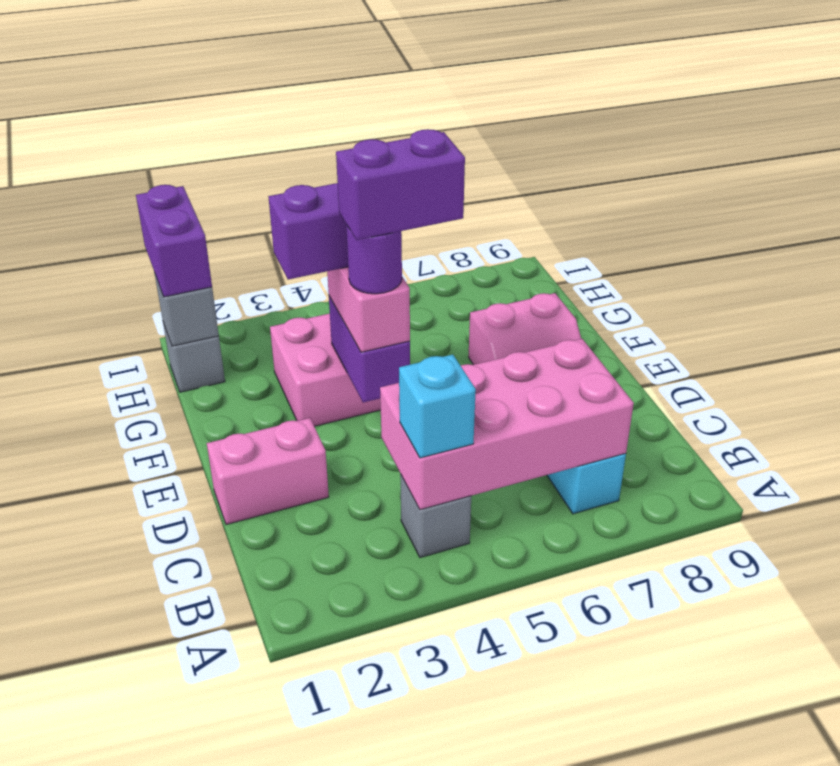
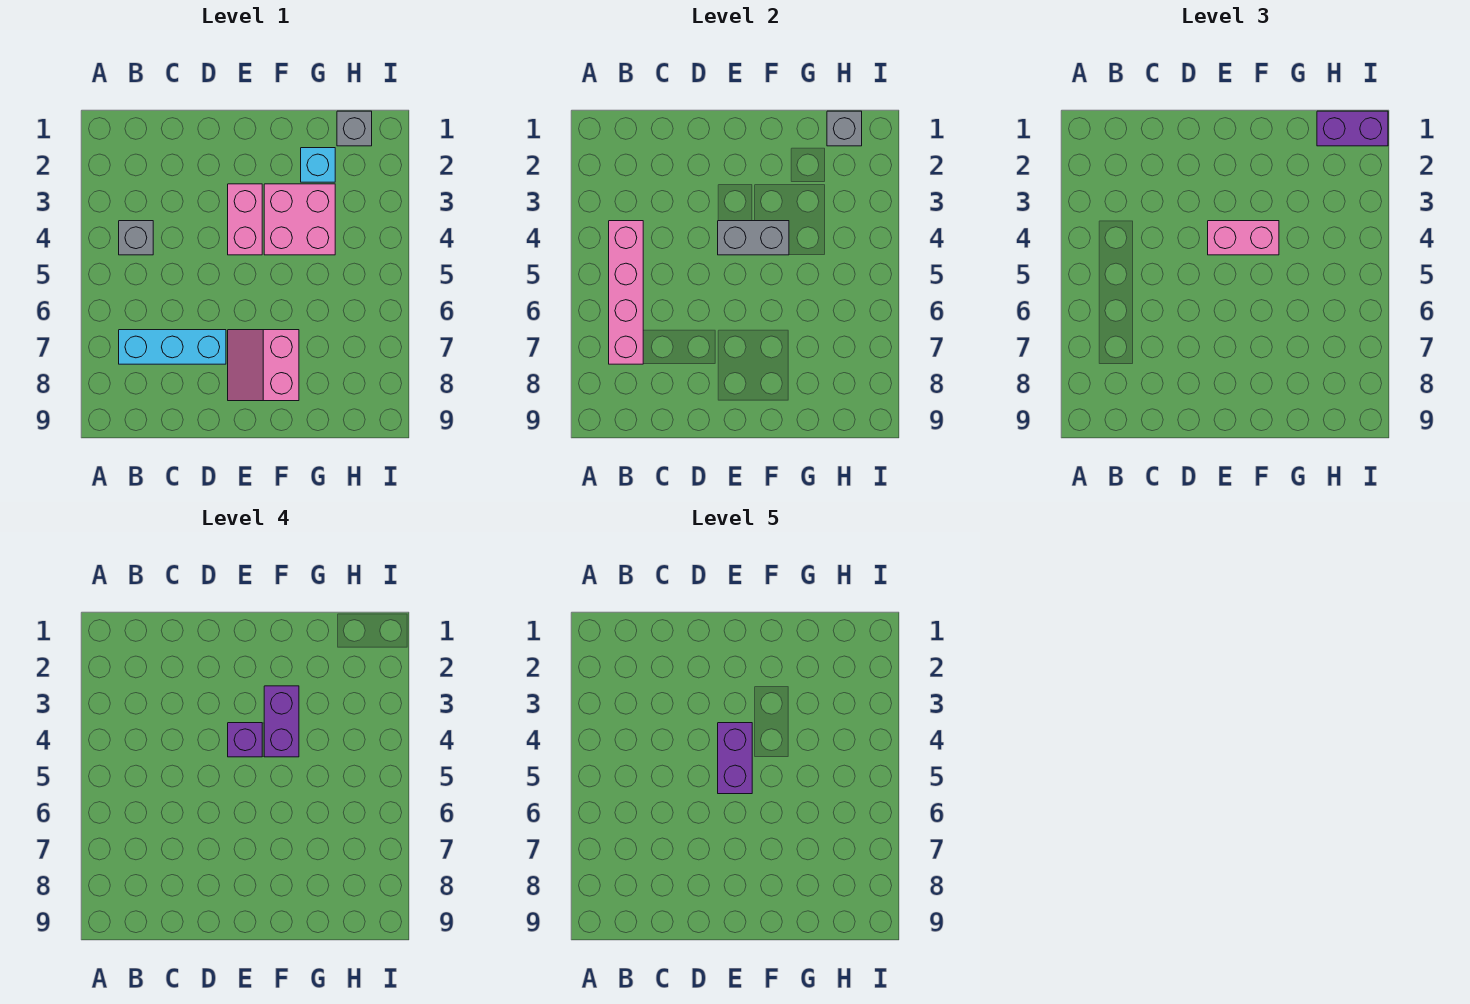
pink brick B4:C7 level 2 -> pink brick B4:B7 level 2
cyan brick B4 level 3 -> cyan brick G2 level 1
pink brick D1:D2 level 1 -> pink brick E3:E4 level 1
purple brick E4:F4 level 2 -> grey brick E4:F4 level 2
purple round brick E4 level 4 -> purple brick E4 level 4

